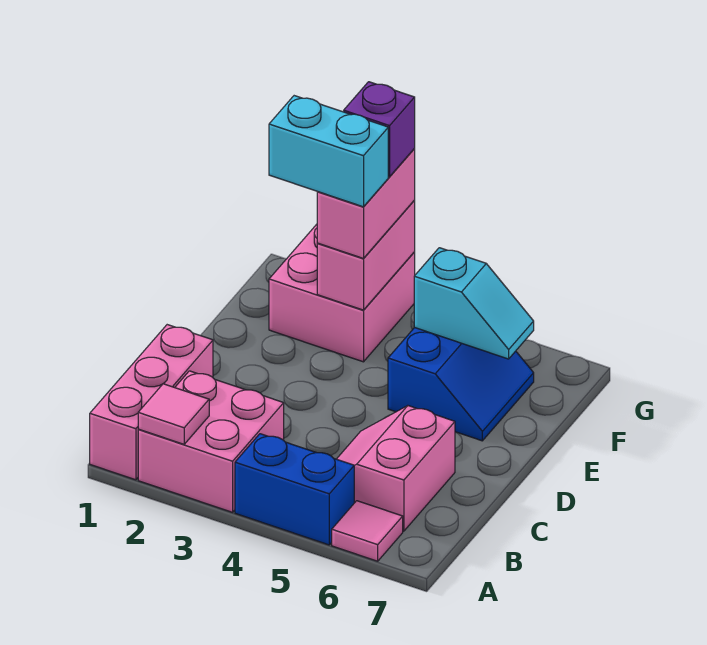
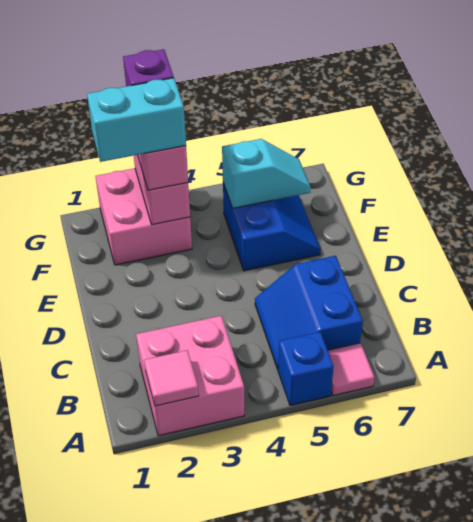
pink brick A1:C1 level 1 -> none
blue brick A4:A5 level 1 -> blue brick A5 level 1
pink slope B5:C6 level 1 top 6 -> blue slope B5:C6 level 1 top 6

